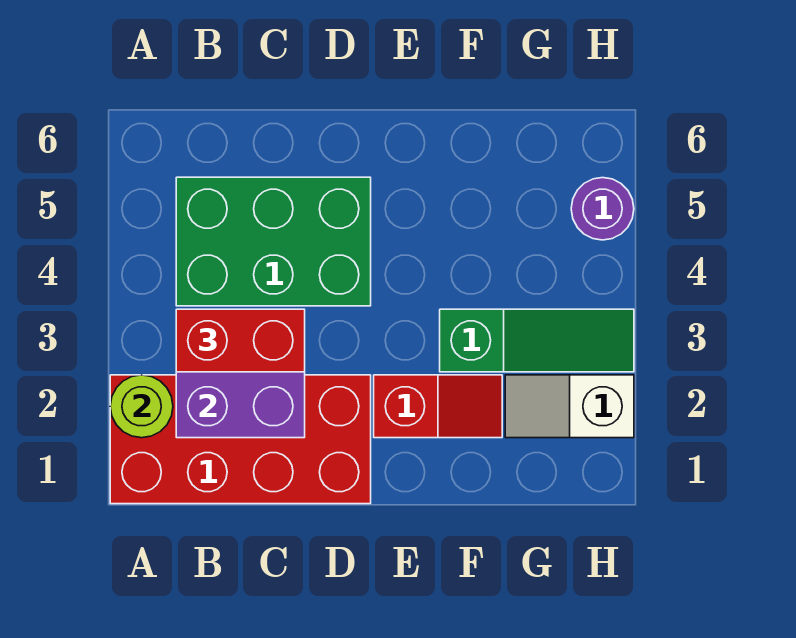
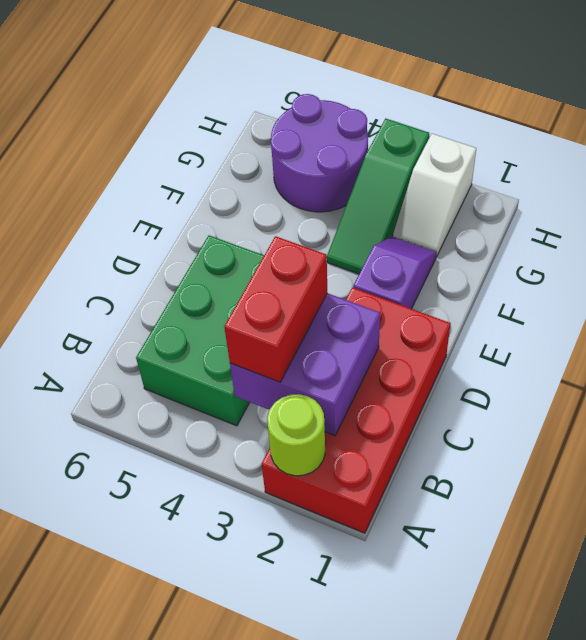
red slope E2:F2 level 1 top E -> purple slope E2:F2 level 1 top E
green slope F3:H3 level 1 top F -> green slope F3:H3 level 1 top H
purple round brick H5 level 1 -> purple round brick G4:H5 level 1

